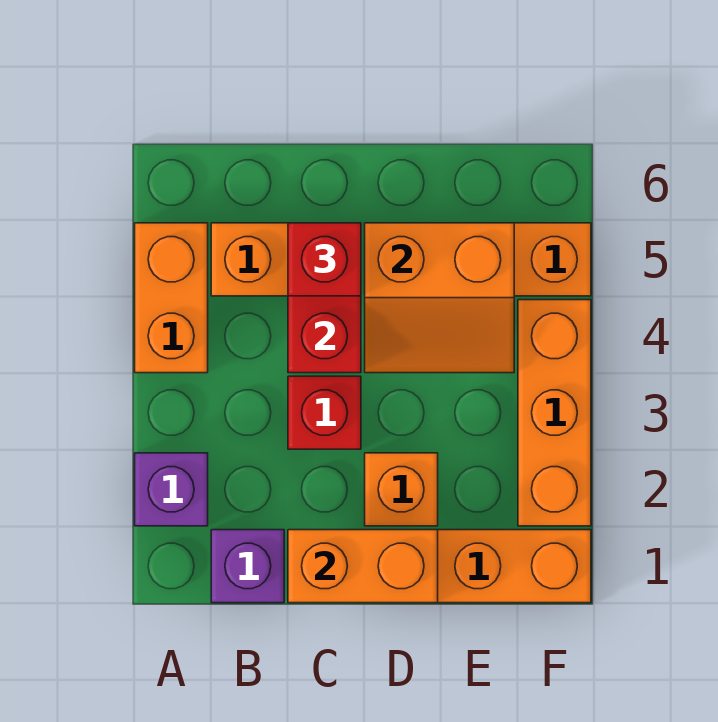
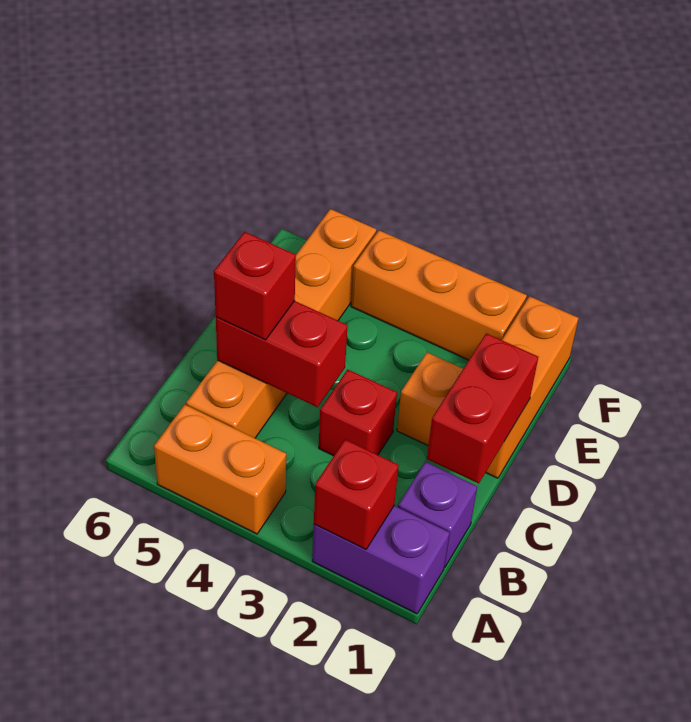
purple brick A2 level 1 -> purple brick A1:A2 level 1
none -> red brick A2 level 2
orange brick C1:D1 level 2 -> red brick C1:D1 level 2
orange slope D4:E5 level 2 top 5 -> none

